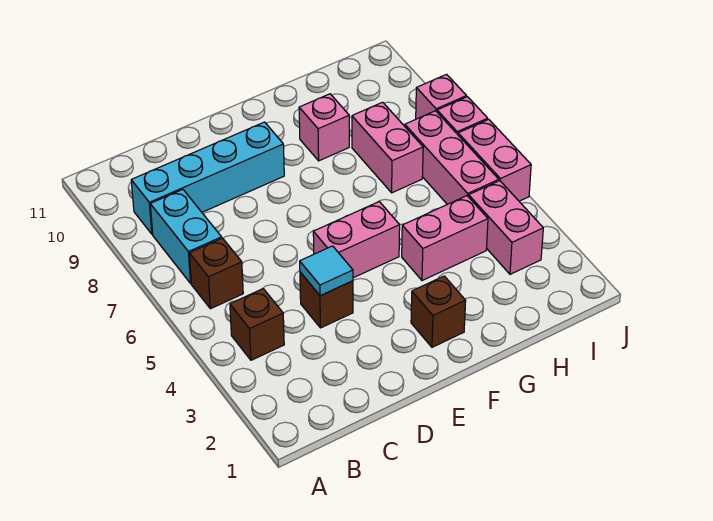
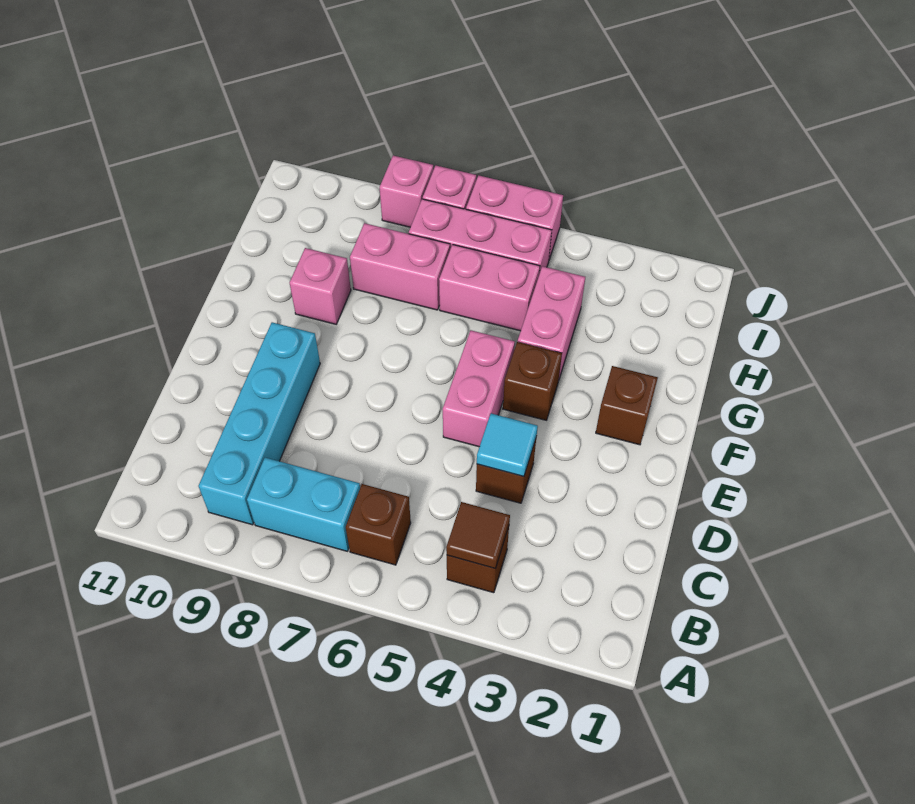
none -> brown tile B4 level 2
none -> brown brick F4 level 1
pink brick I3:I4 level 1 -> pink brick H5:H6 level 1

